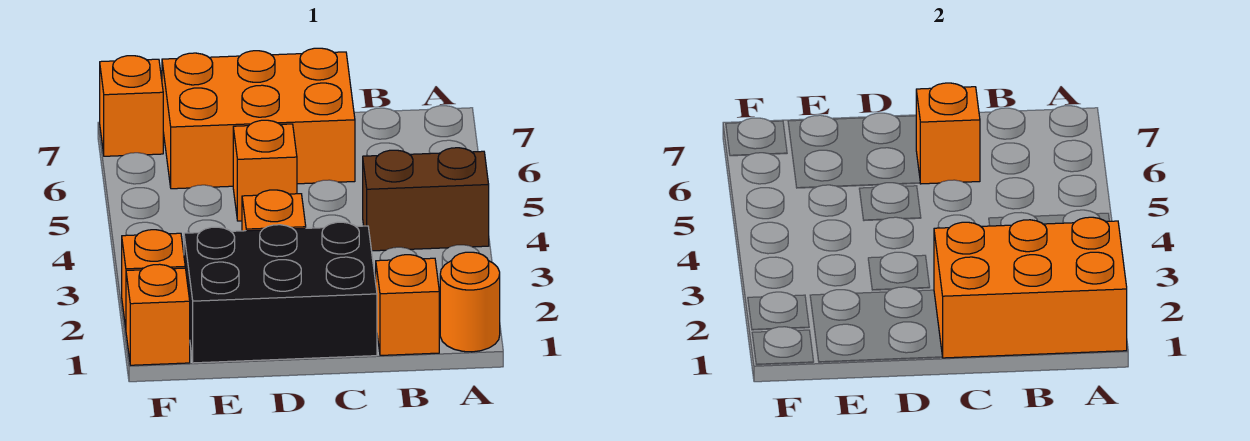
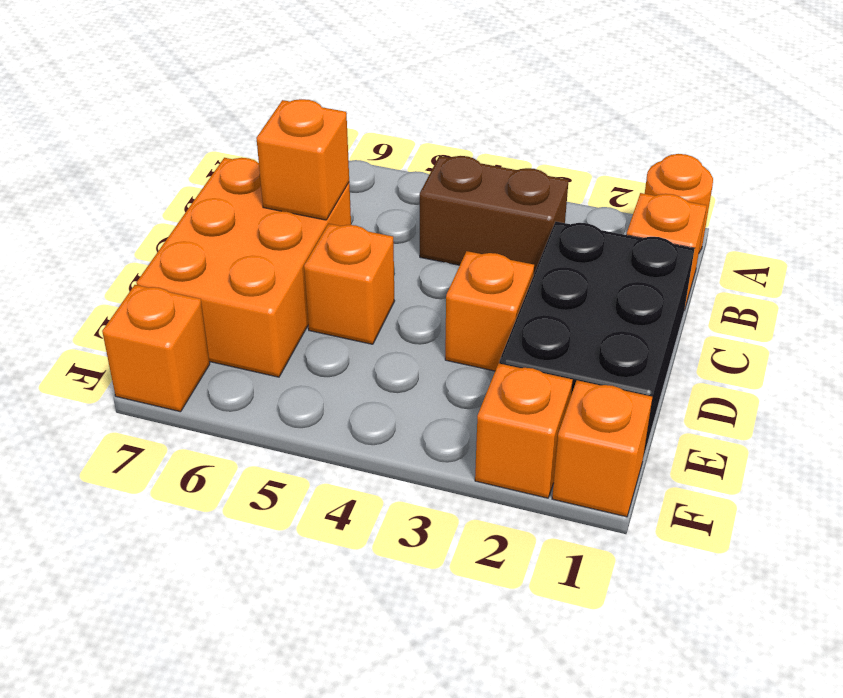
orange brick A1:C2 level 2 -> none
brown brick A4:B4 level 1 -> brown brick B3:B4 level 1

